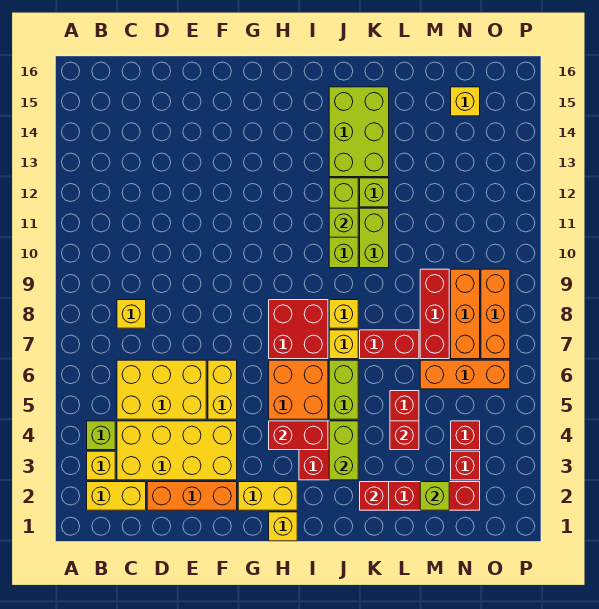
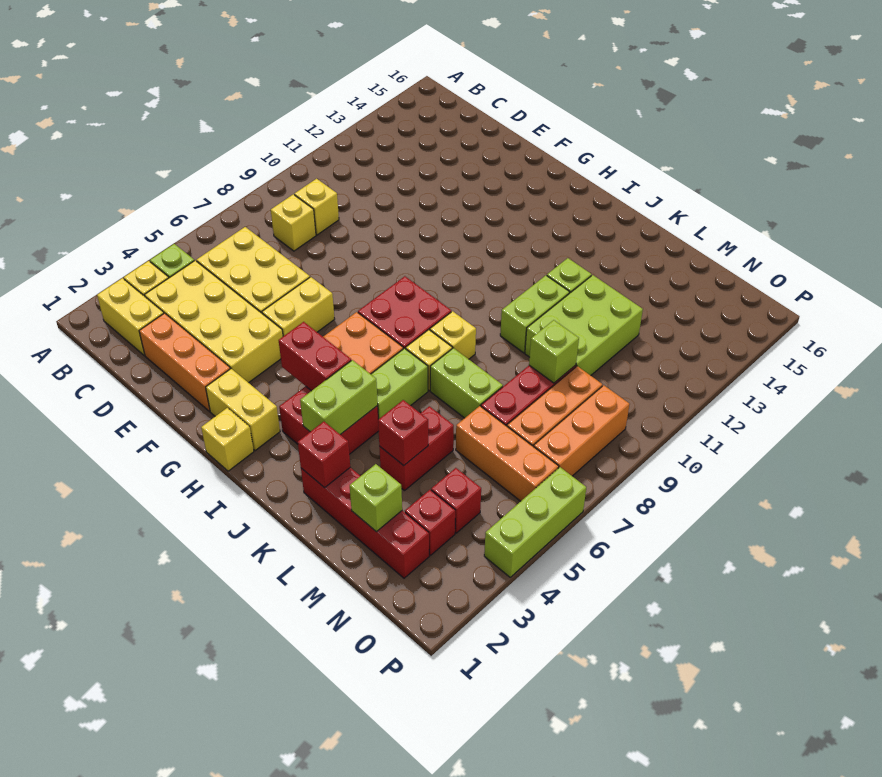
lime brick J10:J12 level 1 -> lime brick P4:P6 level 1
lime brick J11 level 2 -> lime brick M9 level 2
lime brick J13:K15 level 1 -> lime brick L10:M12 level 1
red brick K7:L7 level 1 -> lime brick K7:L7 level 1
yellow brick N15 level 1 -> yellow brick C9 level 1

